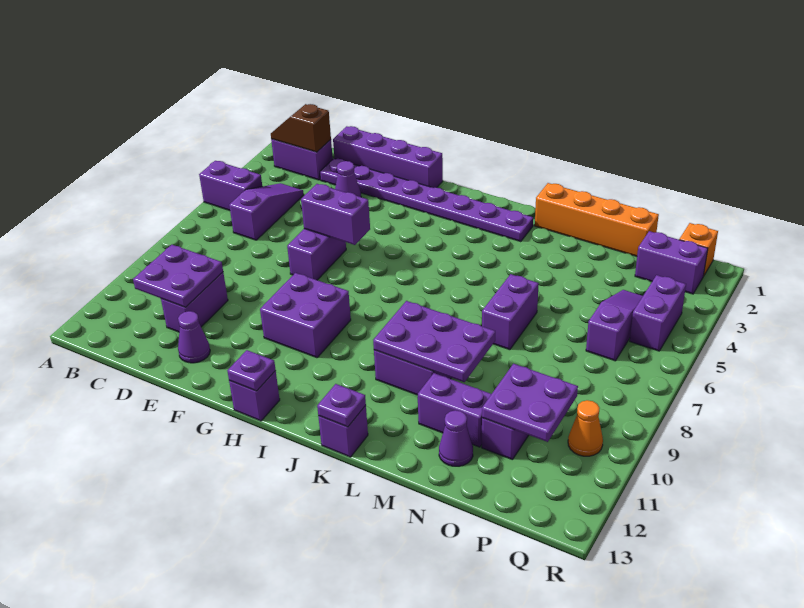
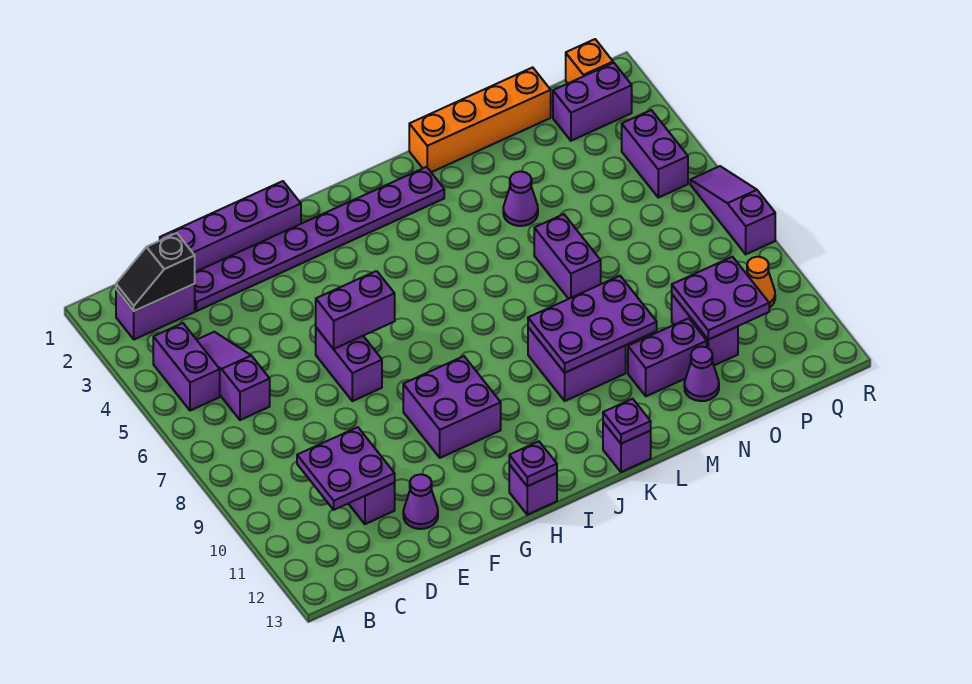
purple brick A5:B5 level 1 -> purple brick B4:B5 level 1
brown slope B2:C2 level 2 top C -> black slope B2:C2 level 2 top C
purple cone E3 level 1 -> purple cone M4 level 1
purple slope P4:P6 level 1 top 6 -> purple slope R6:R8 level 1 top 8

